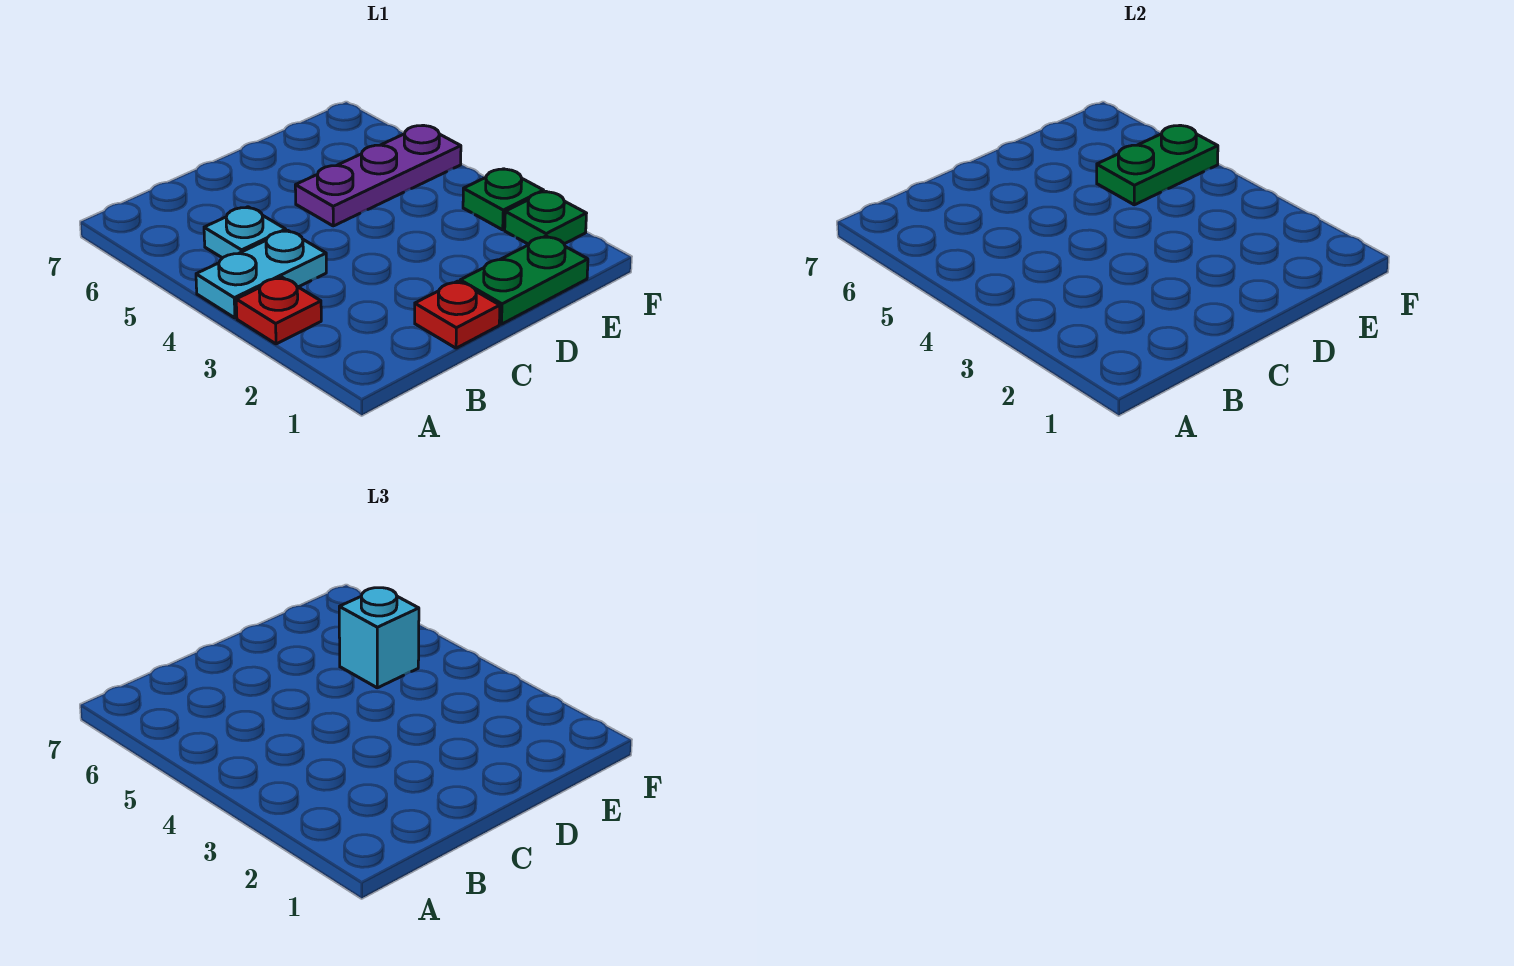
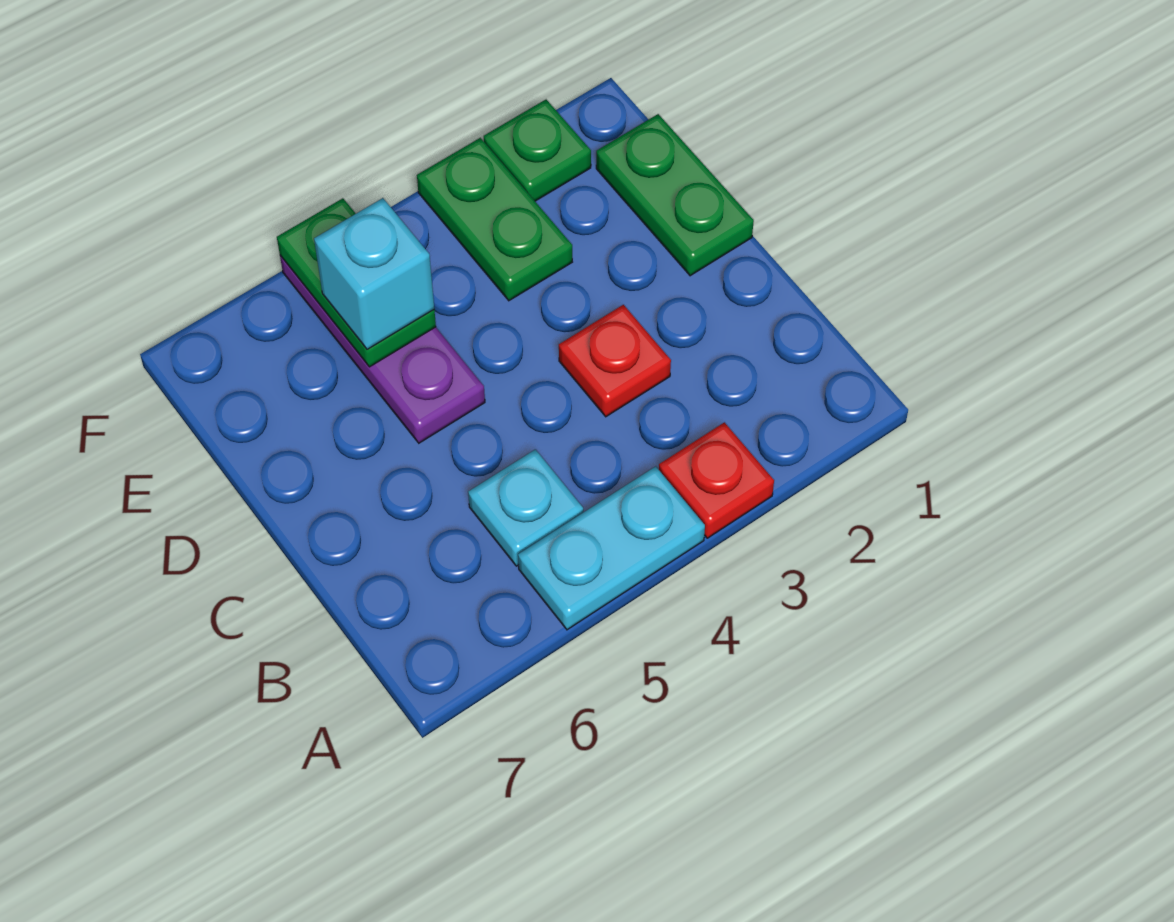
cyan plate A4:B4 level 1 -> cyan plate A4:A5 level 1
red plate C1 level 1 -> red plate C3 level 1
green plate F3 level 1 -> green plate E3:F3 level 1

